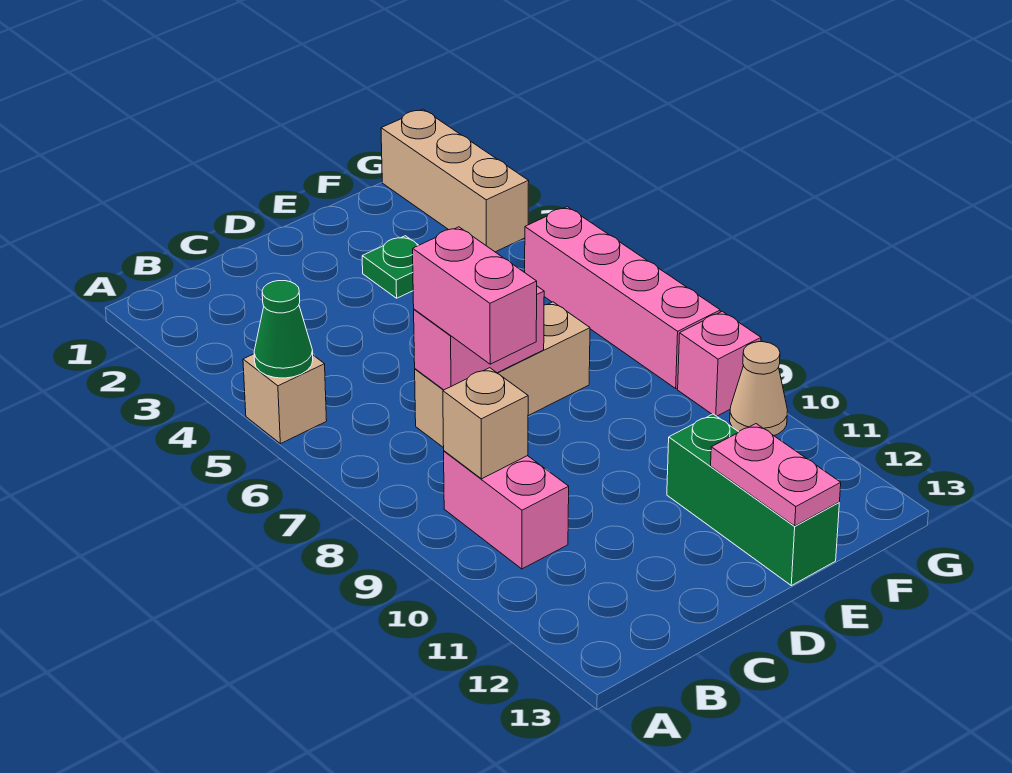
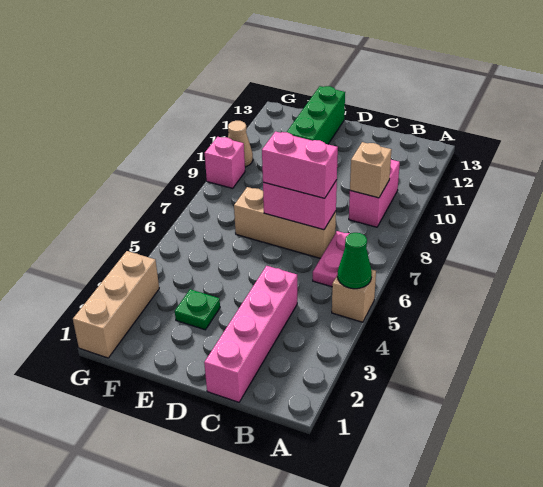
pink brick C7:C8 level 3 -> pink brick C7:D7 level 3
pink plate E12:E13 level 2 -> pink plate B6:B7 level 1
pink brick G5:G8 level 1 -> pink brick C1:C4 level 1

